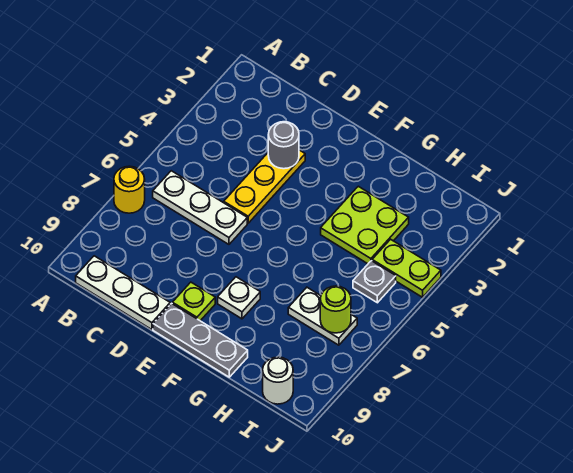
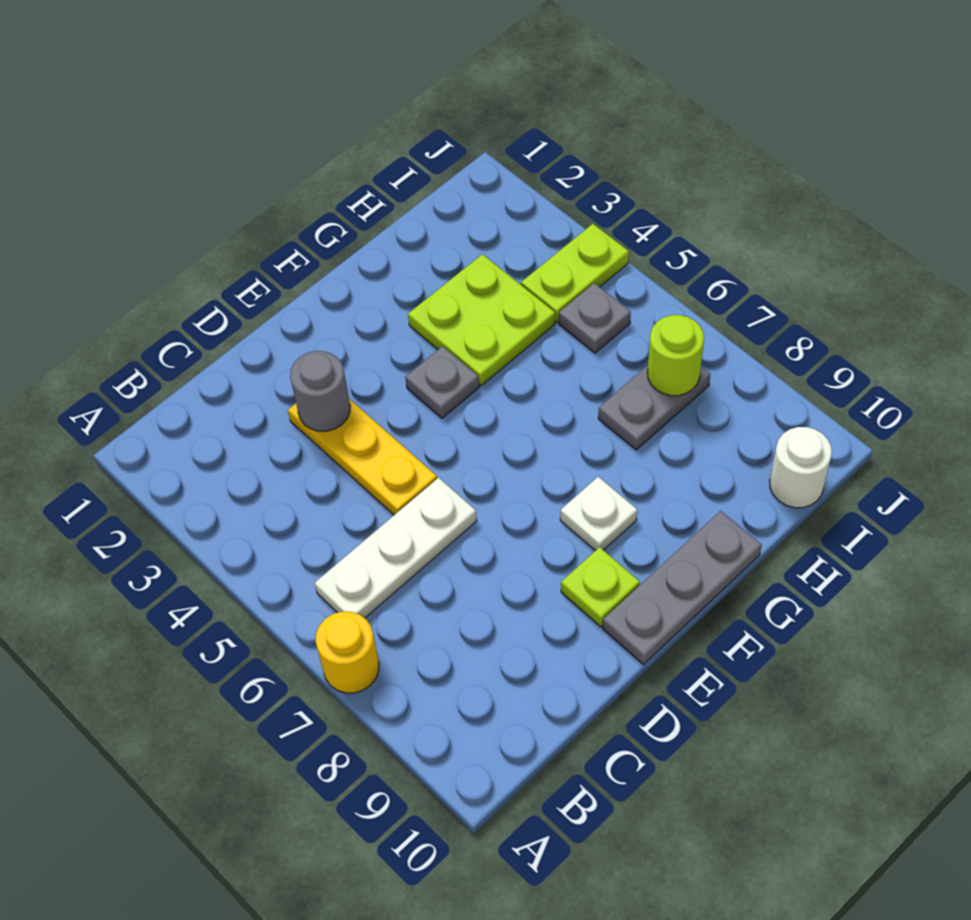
white plate B10:D10 level 1 -> none
none -> grey plate F4 level 1
white plate H7:I7 level 1 -> grey plate H7:I7 level 1

